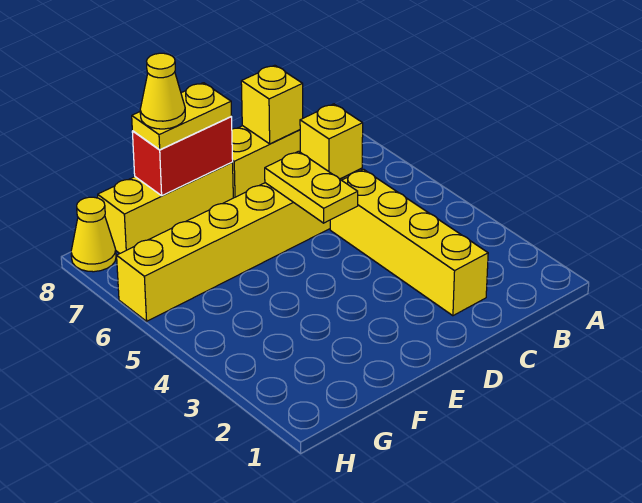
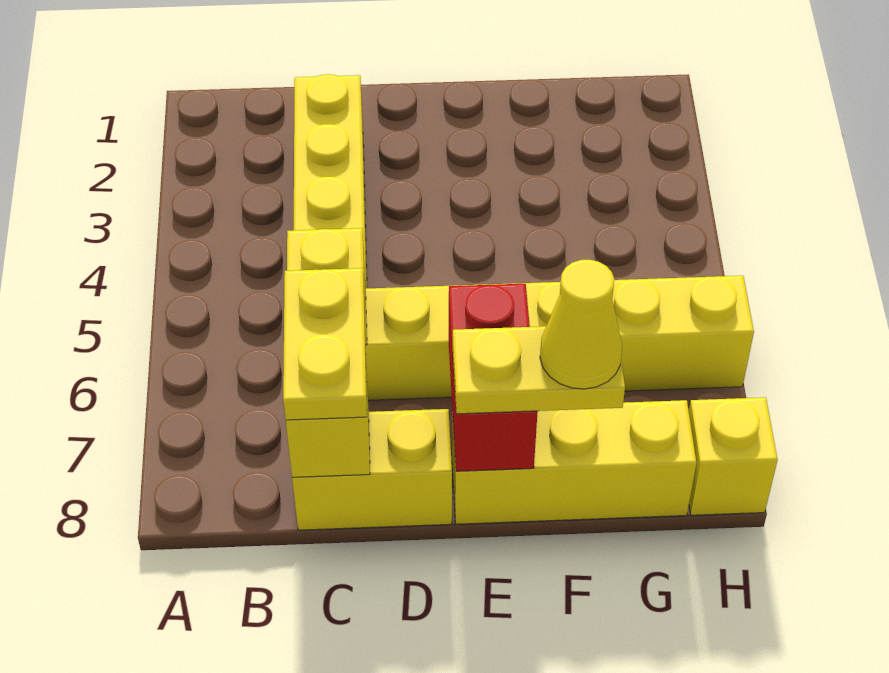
yellow plate D5:D6 level 2 -> yellow plate C7:C8 level 3
red brick E8:F8 level 2 -> red brick E7:E8 level 2
yellow cone H8 level 1 -> yellow brick H8 level 1

